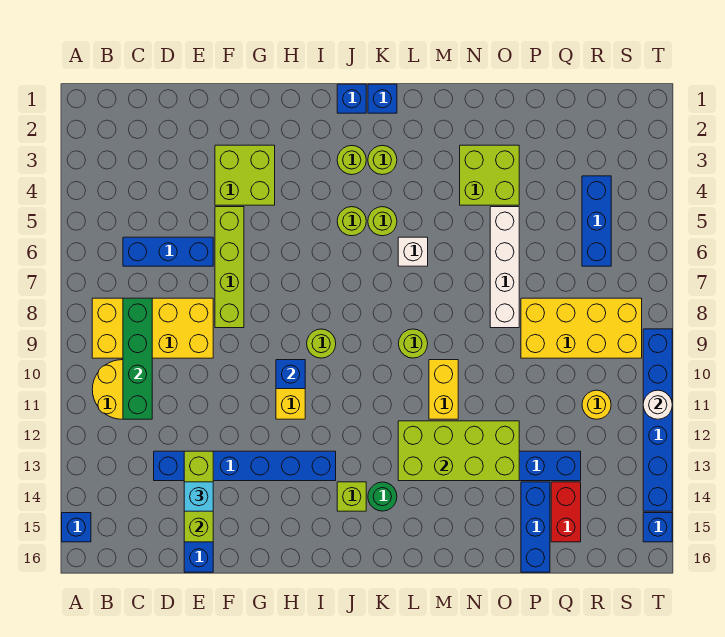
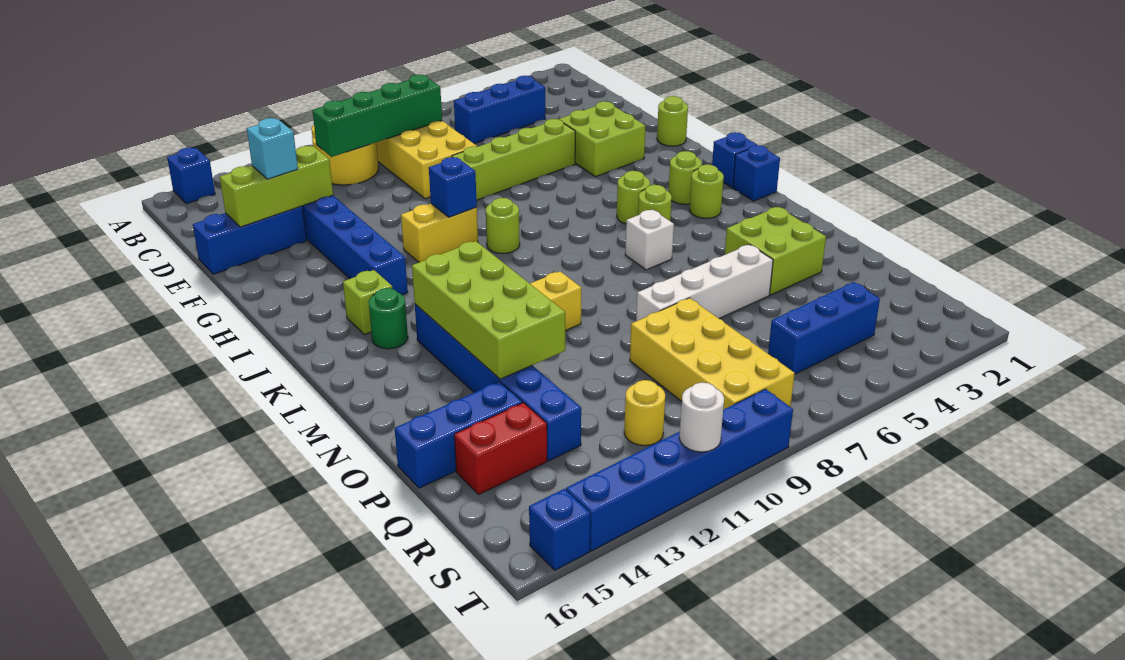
blue brick C6:E6 level 1 -> blue brick C4:C6 level 1
lime round brick L9 level 1 -> lime round brick G1 level 1

